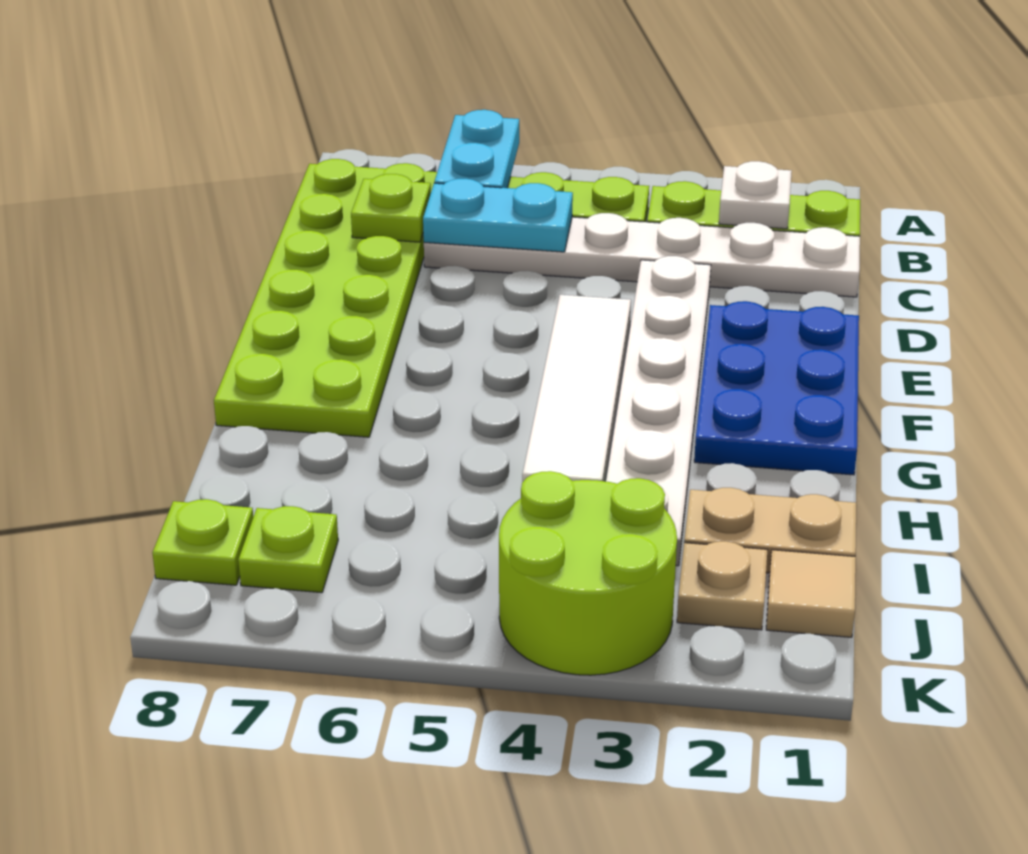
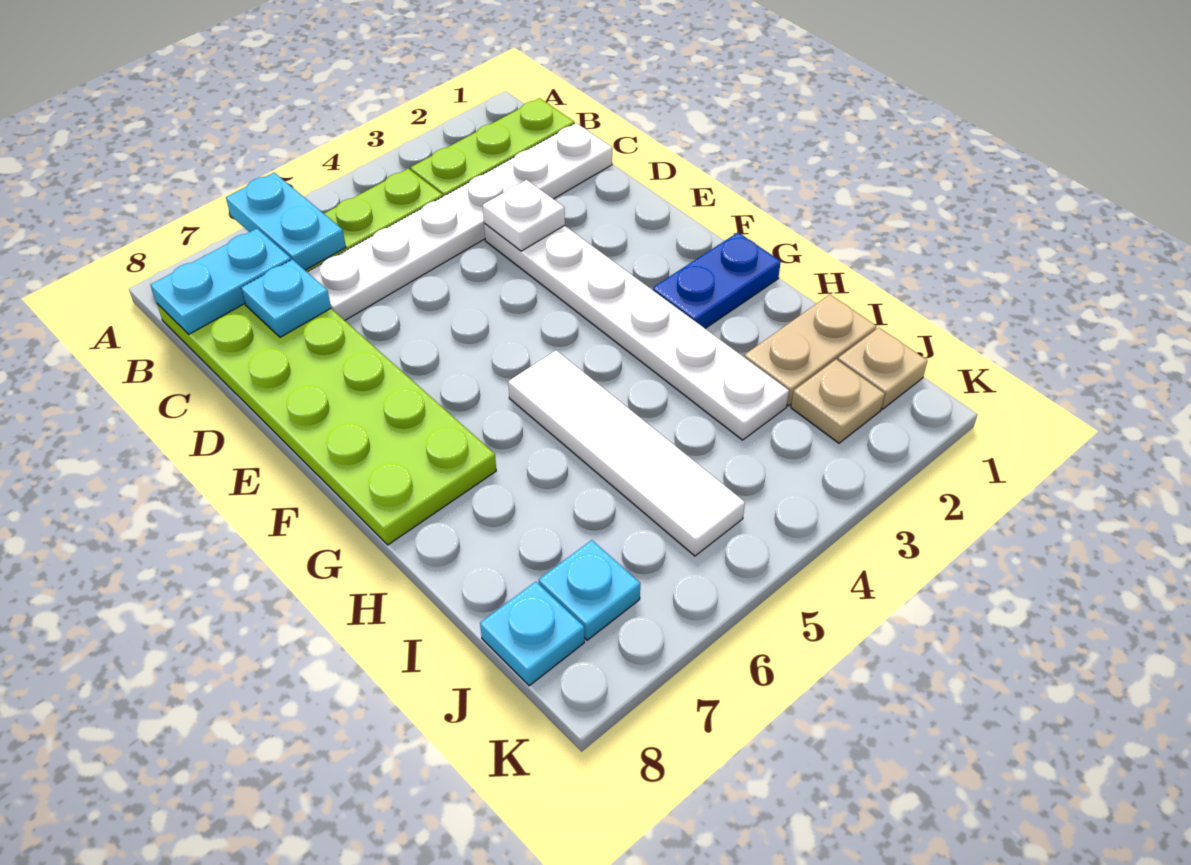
white plate B2 level 2 -> white plate D3 level 2
cyan plate C5:C6 level 2 -> cyan plate B7:B8 level 2
lime plate C7 level 2 -> cyan plate C7 level 2
blue plate E1:G2 level 1 -> blue plate G1:G2 level 1
white tile E4:H4 level 1 -> white tile G5:J5 level 1
tan tile J1 level 1 -> tan plate J1 level 1
lime round brick J3:K4 level 1 -> none
lime plate J7 level 1 -> cyan plate J7 level 1
lime plate J8 level 1 -> cyan plate J8 level 1

